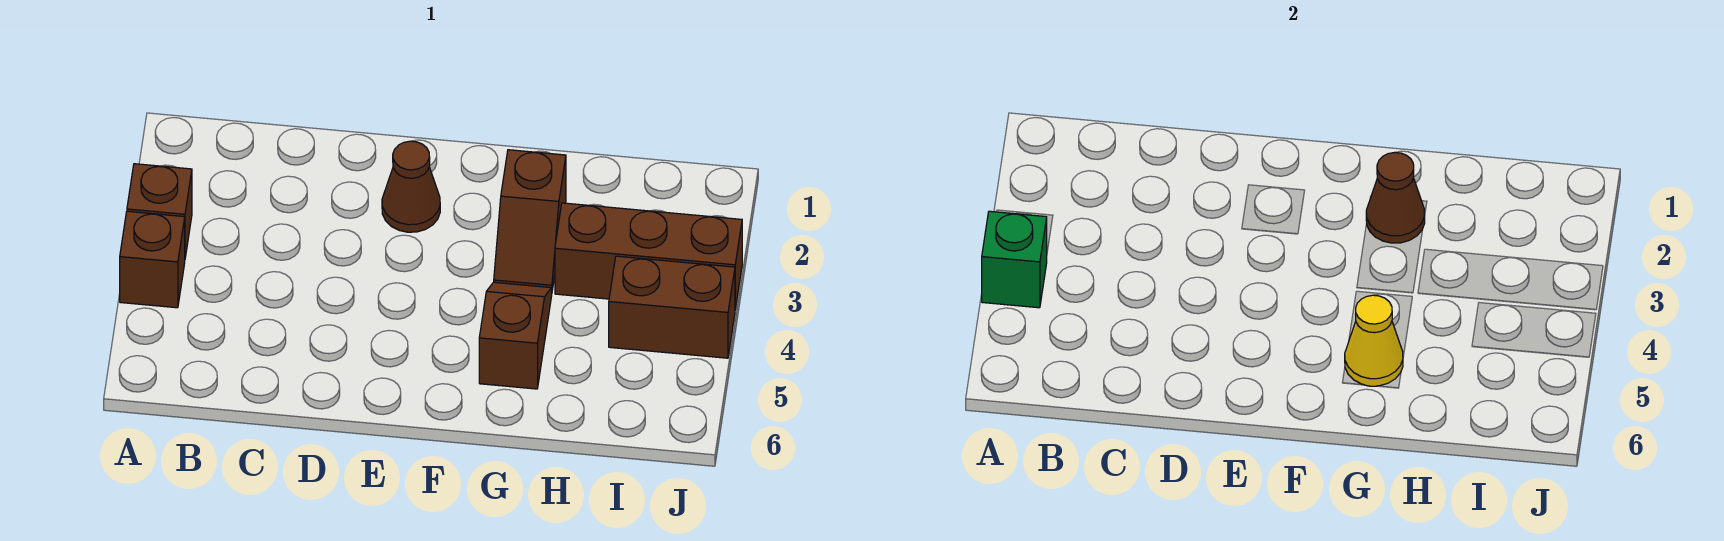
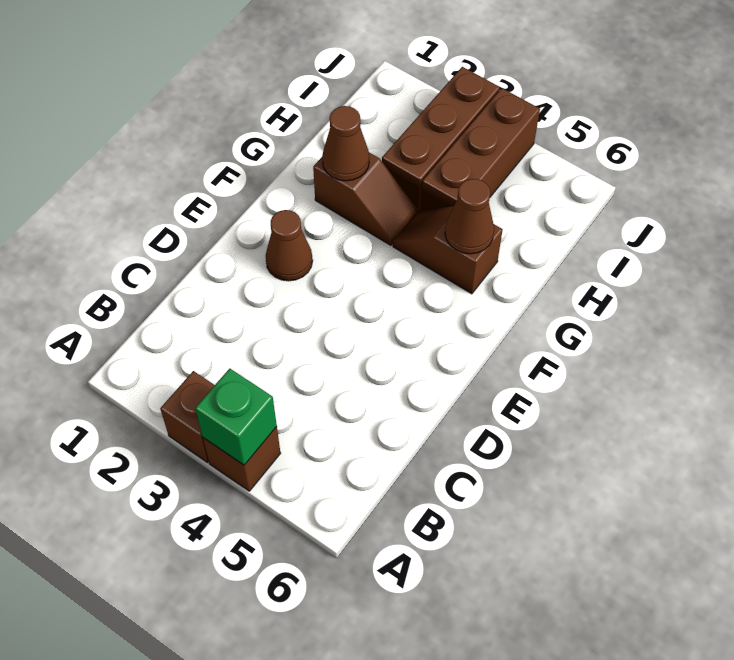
yellow cone G5 level 2 -> brown cone G5 level 2
brown brick I4:J4 level 1 -> brown brick H4:J4 level 1

